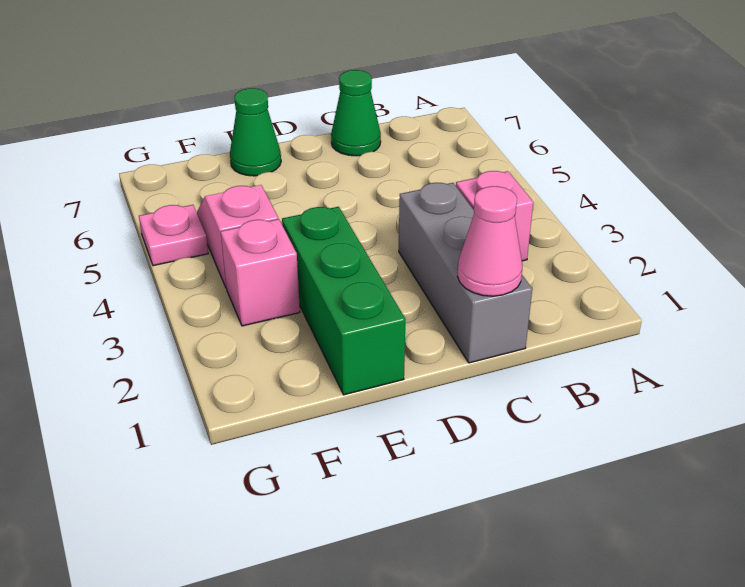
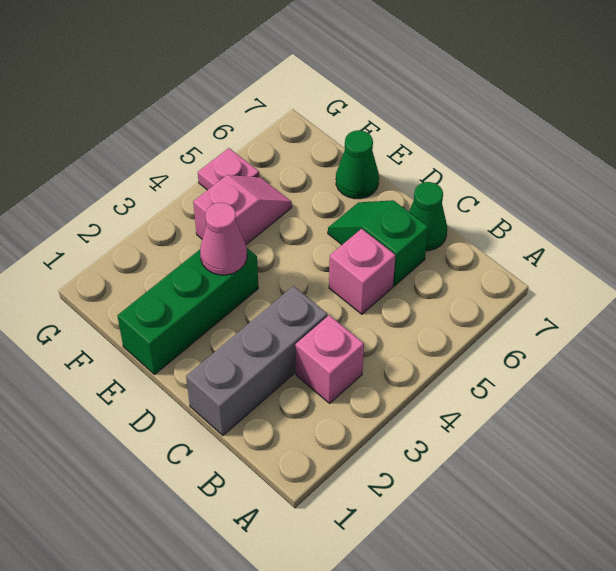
pink cone C1 level 2 -> pink cone E3 level 2
none -> green slope C6:D6 level 1 top C
pink brick F3 level 1 -> pink brick C5 level 1

